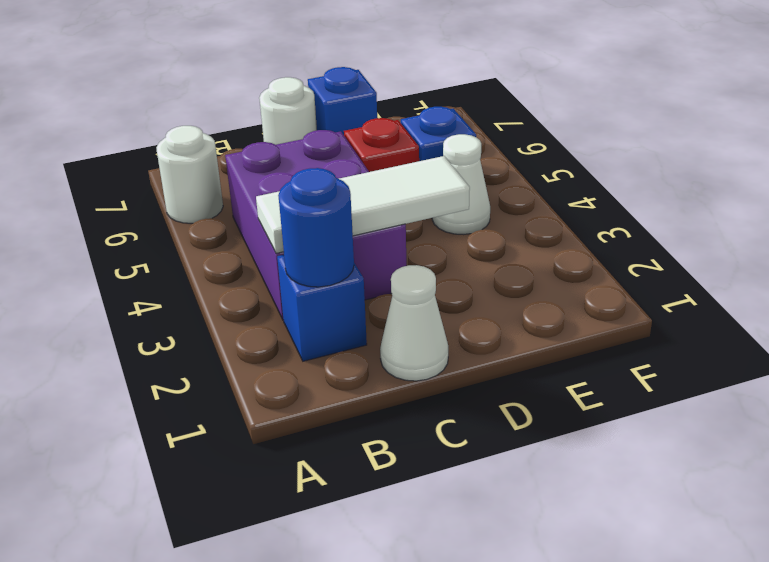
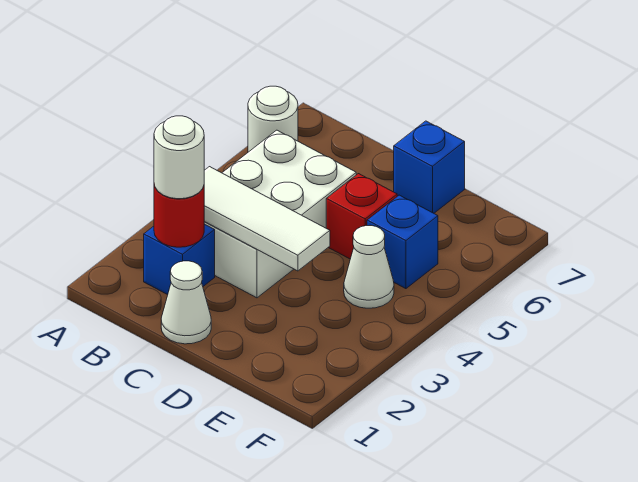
blue round brick B2 level 2 -> red round brick B2 level 2
purple brick B3:C5 level 1 -> white brick B3:C5 level 1
white round brick C7 level 1 -> white round brick B2 level 3

